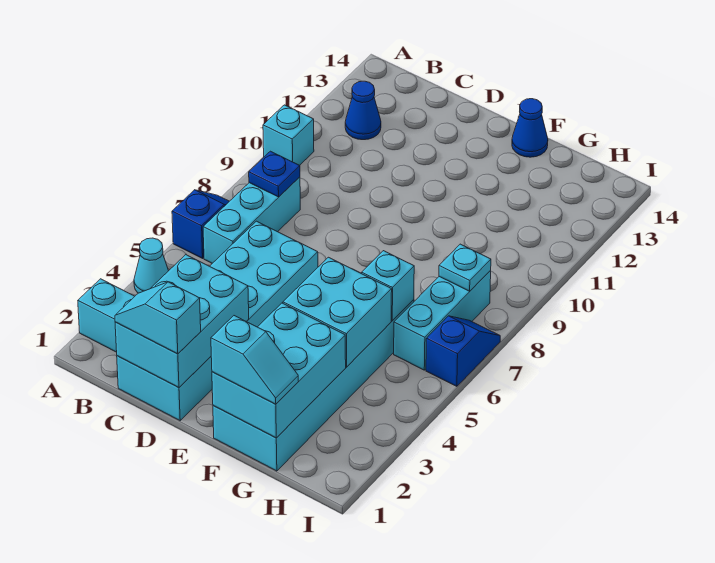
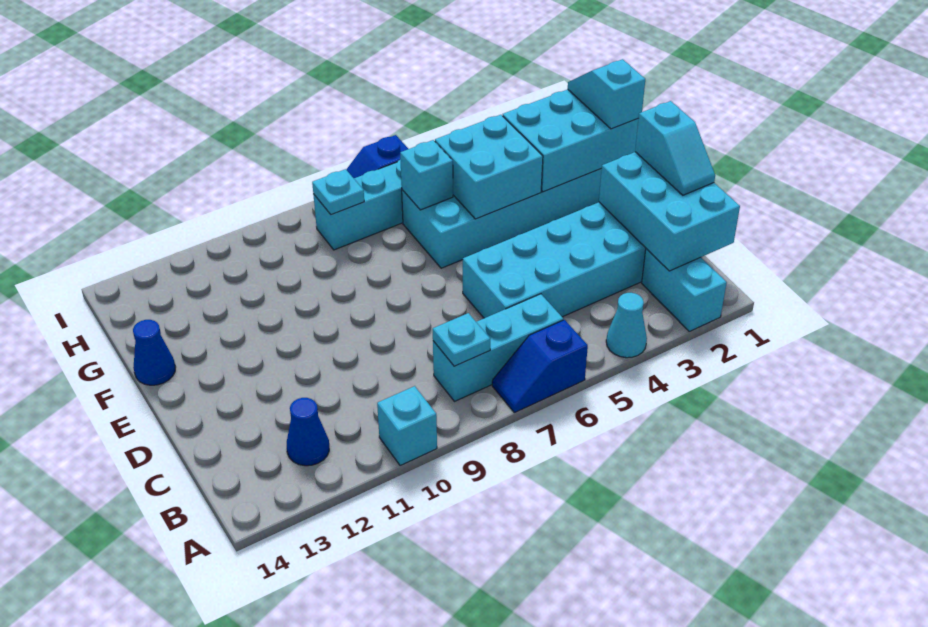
blue plate B8 level 2 -> cyan plate B8 level 2
cyan brick C1:D3 level 2 -> cyan brick B1:D2 level 2

